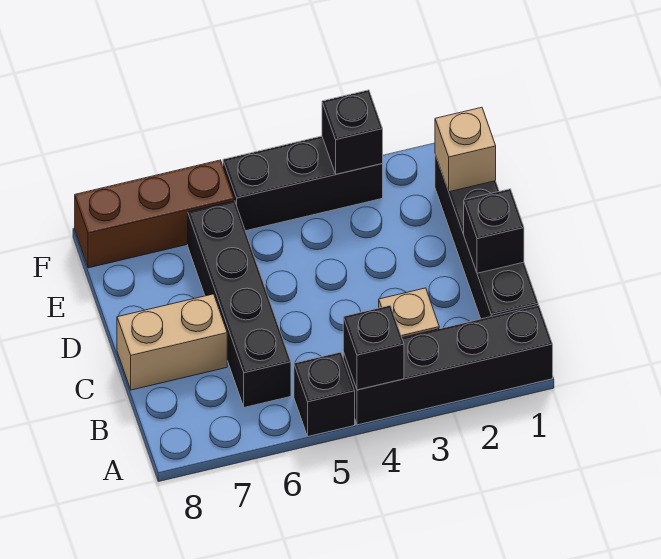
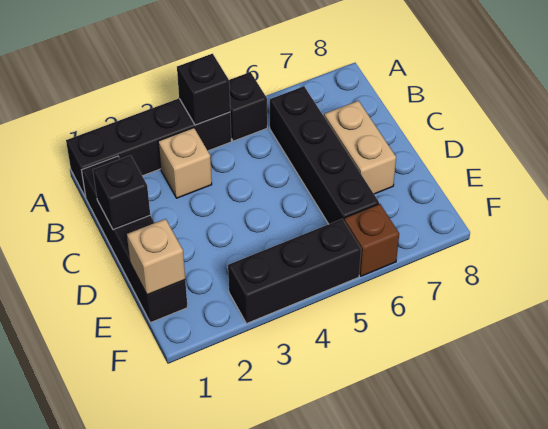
tan brick C7:C8 level 1 -> tan brick C7:D7 level 1
black brick F3 level 2 -> none
brown brick F6:F8 level 1 -> brown brick F6 level 1

